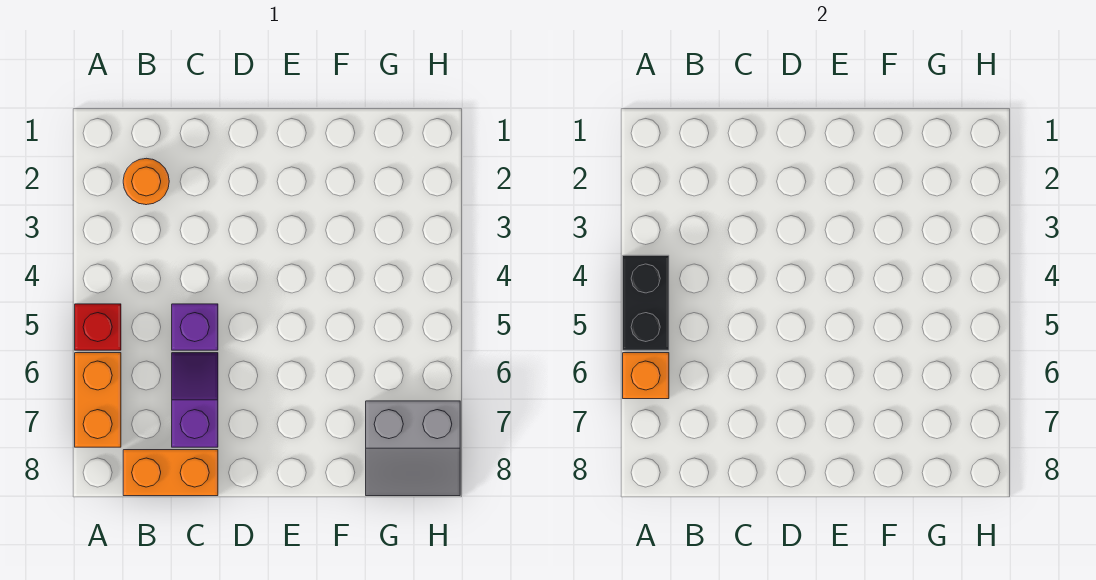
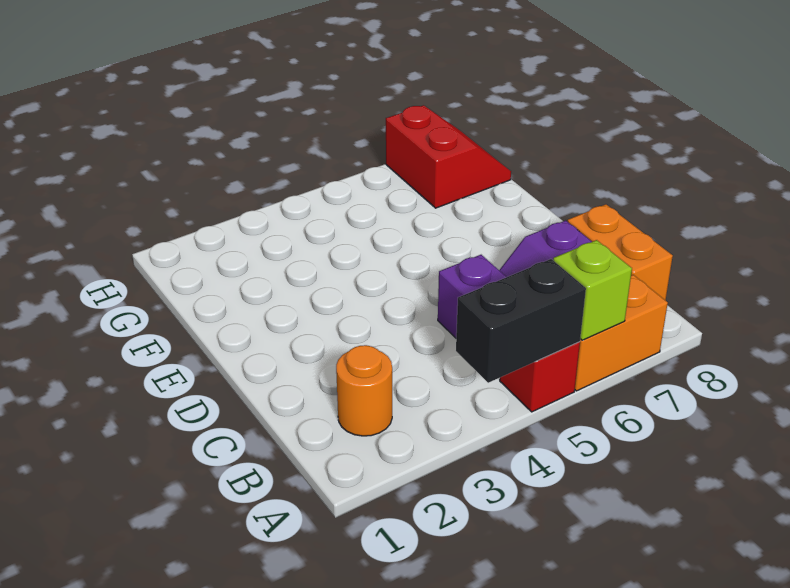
orange brick A6 level 2 -> lime brick A6 level 2
grey slope G7:H8 level 1 top 7 -> red slope G7:H8 level 1 top 7

